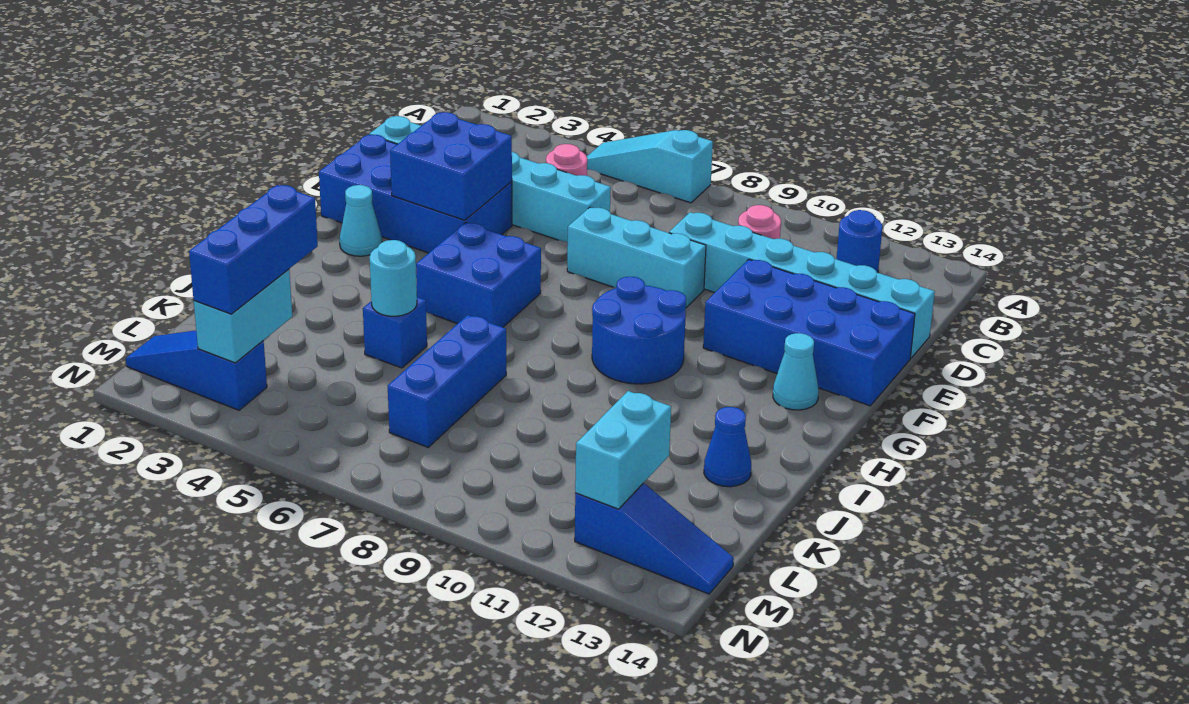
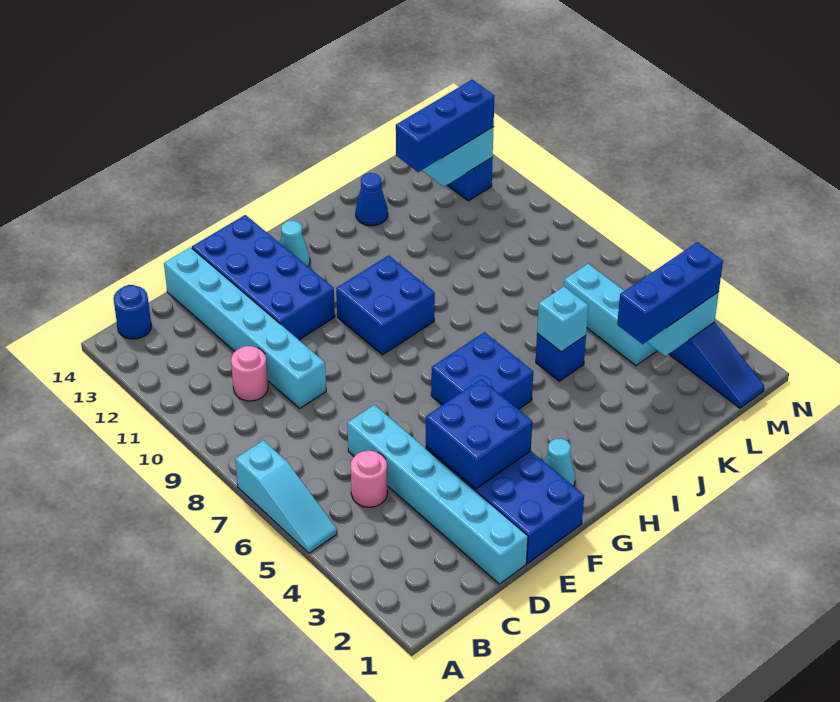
blue round brick B12 level 1 -> blue round brick B14 level 1
cyan brick E7:E9 level 1 -> cyan brick L4:L6 level 1
blue round brick G9:H10 level 1 -> blue brick G9:H10 level 1
cyan round brick J5 level 2 -> cyan brick J5 level 2
blue brick J7:L7 level 1 -> blue brick K12:M12 level 3

